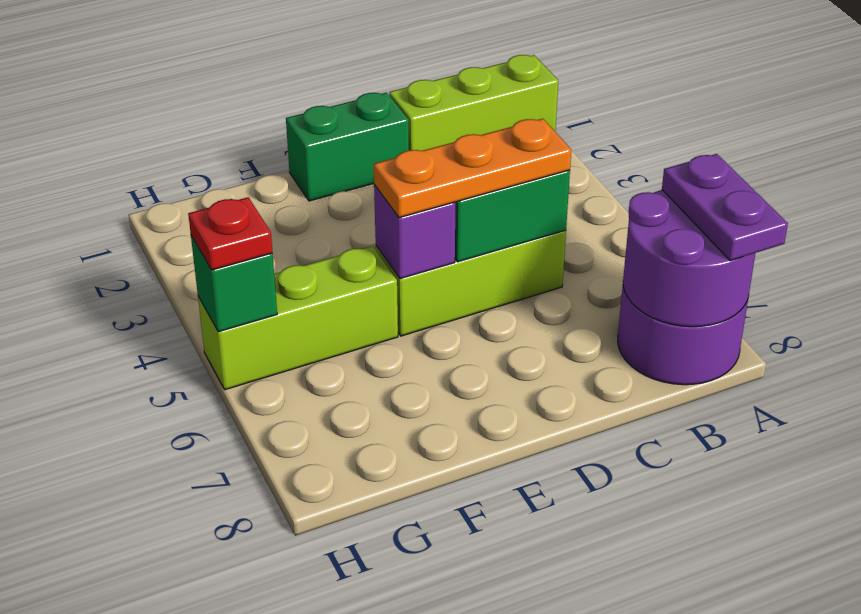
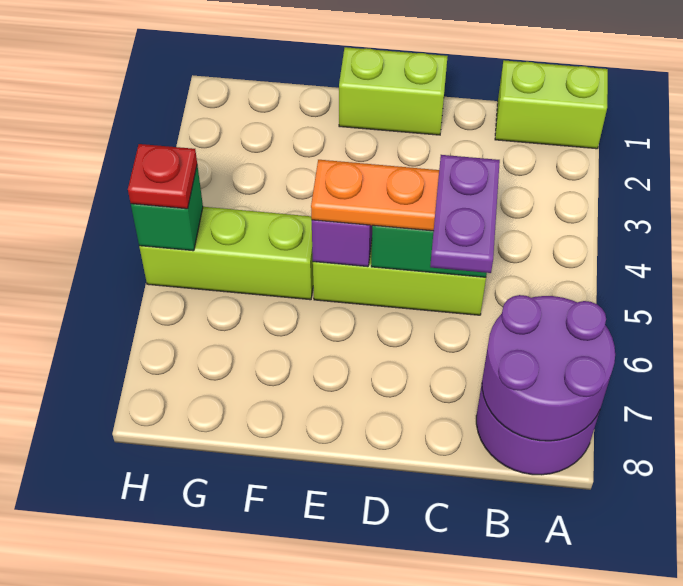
lime brick A1:C1 level 1 -> lime brick A1:B1 level 1
purple plate A7:A8 level 3 -> purple plate C5:C6 level 4
green brick D1:E1 level 1 -> lime brick D1:E1 level 1

